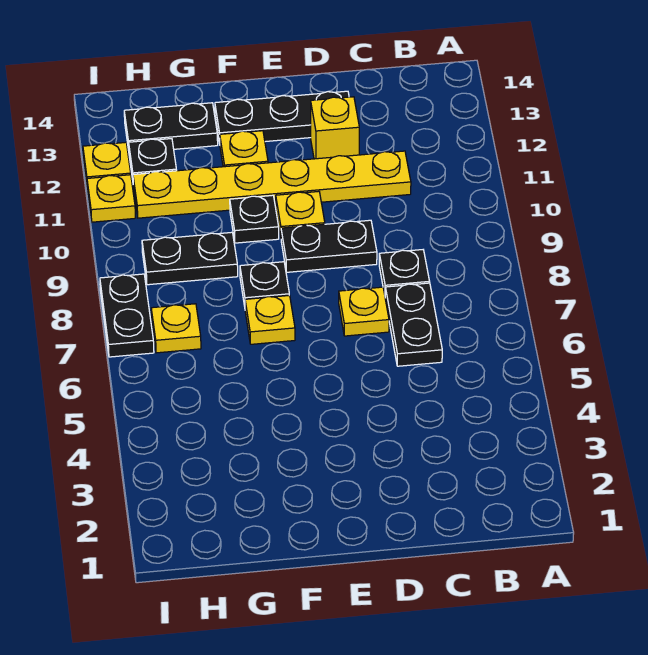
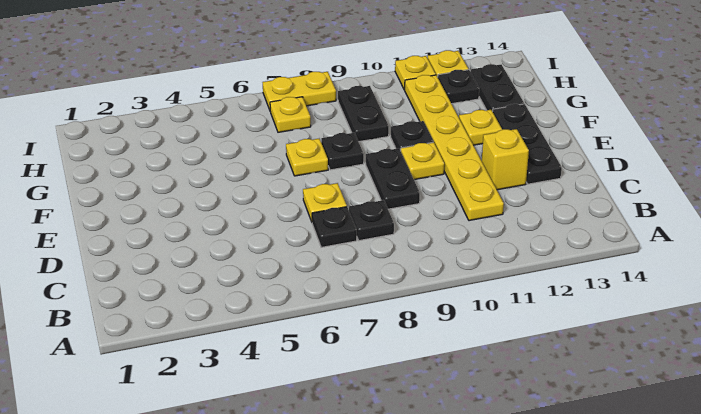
black plate C6:C7 level 1 -> black plate C7 level 1
black plate I7:I8 level 1 -> yellow plate I7:I8 level 1

